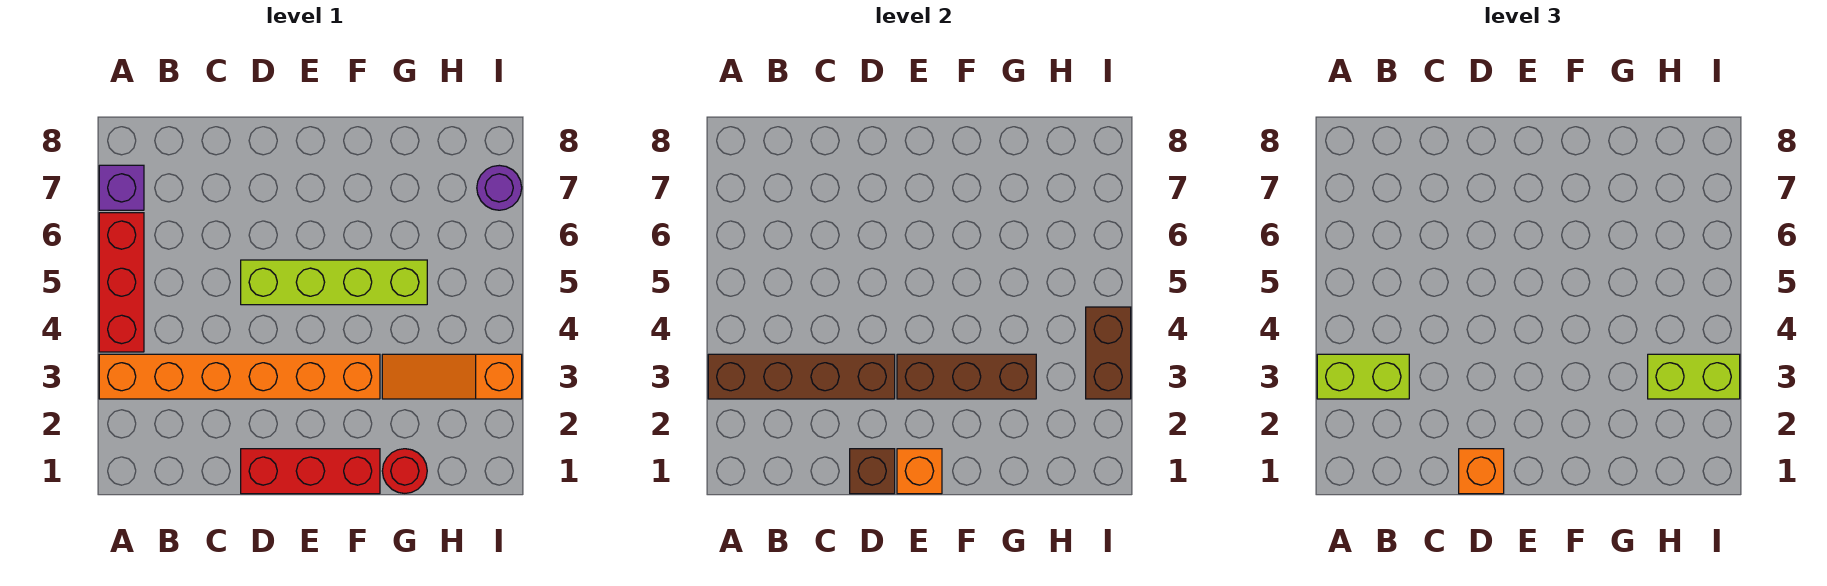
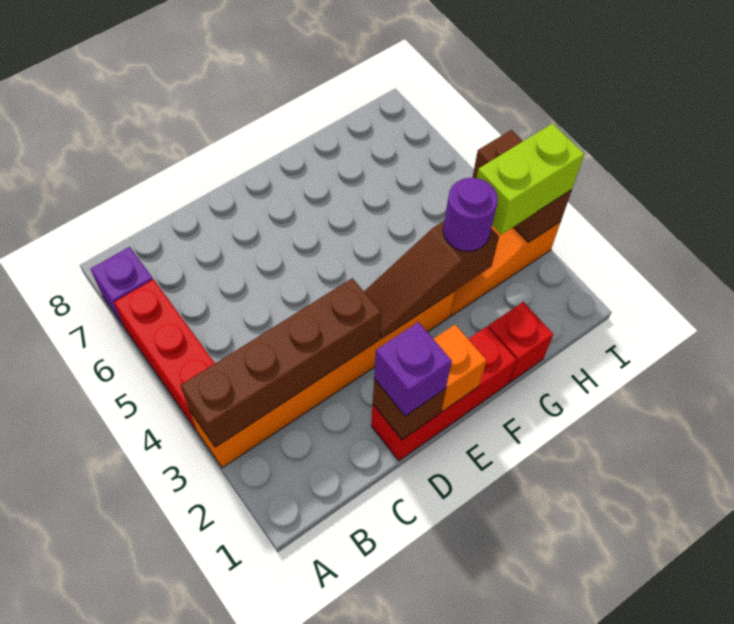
lime brick A3:B3 level 3 -> none
orange brick D1 level 3 -> purple brick D1 level 3
lime brick D5:G5 level 1 -> none
brown brick E3:G3 level 2 -> brown slope E3:G3 level 2 top G
red round brick G1 level 1 -> red brick G1 level 1
purple round brick I7 level 1 -> purple round brick G3 level 3

